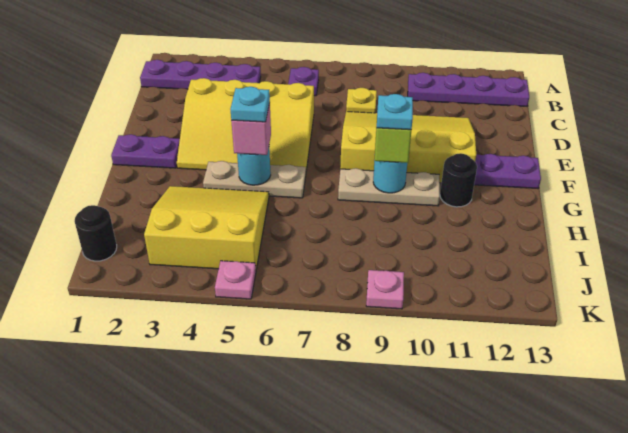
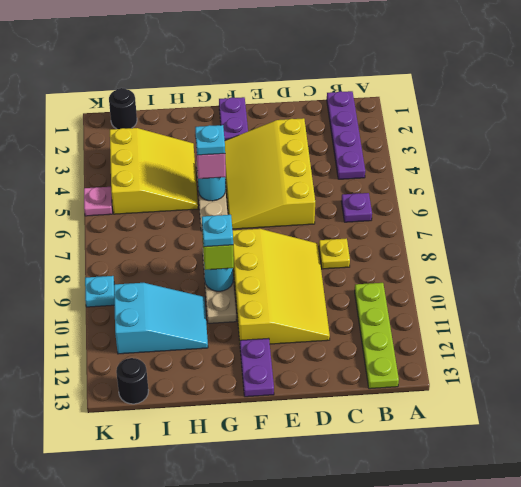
purple plate B10:B13 level 1 -> lime plate B10:B13 level 1
black round brick G11 level 1 -> black round brick J13 level 1
none -> cyan slope H10:J11 level 1 top J
pink plate K9 level 1 -> cyan plate K9 level 1

